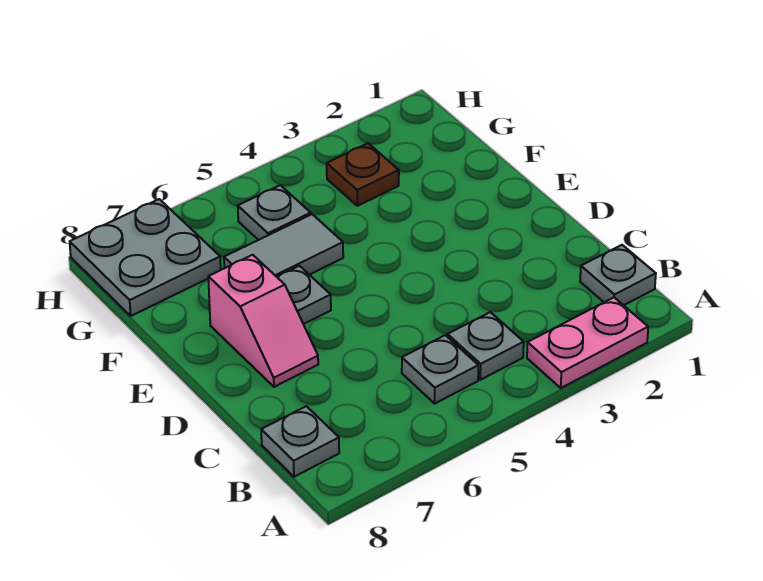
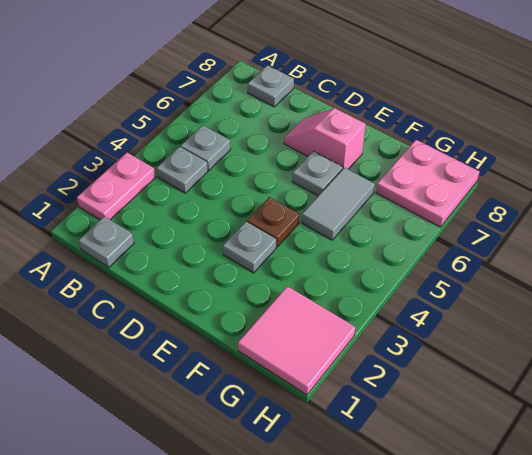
none -> pink tile G1:H2 level 1
brown plate G3 level 1 -> brown plate E4 level 1
grey plate G5 level 1 -> grey plate E3 level 1
grey plate G7:H8 level 1 -> pink plate G7:H8 level 1

